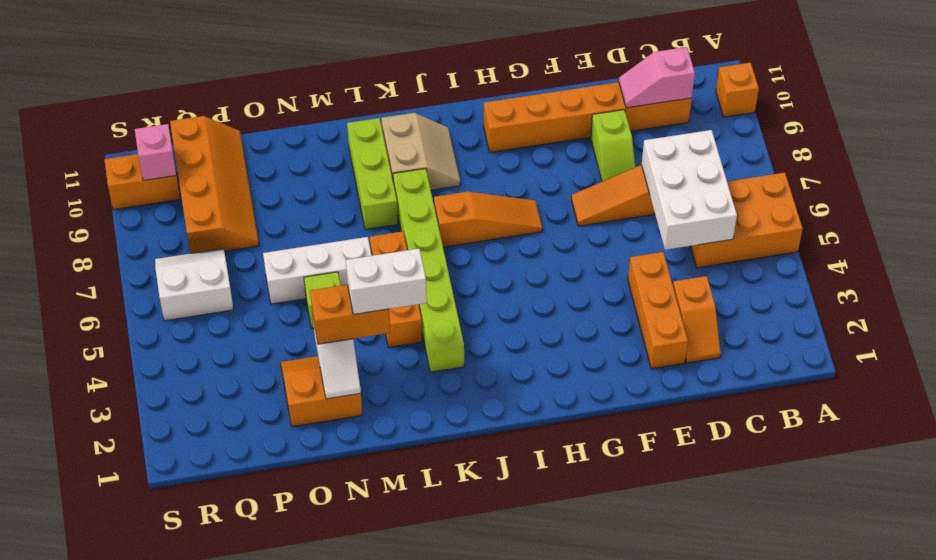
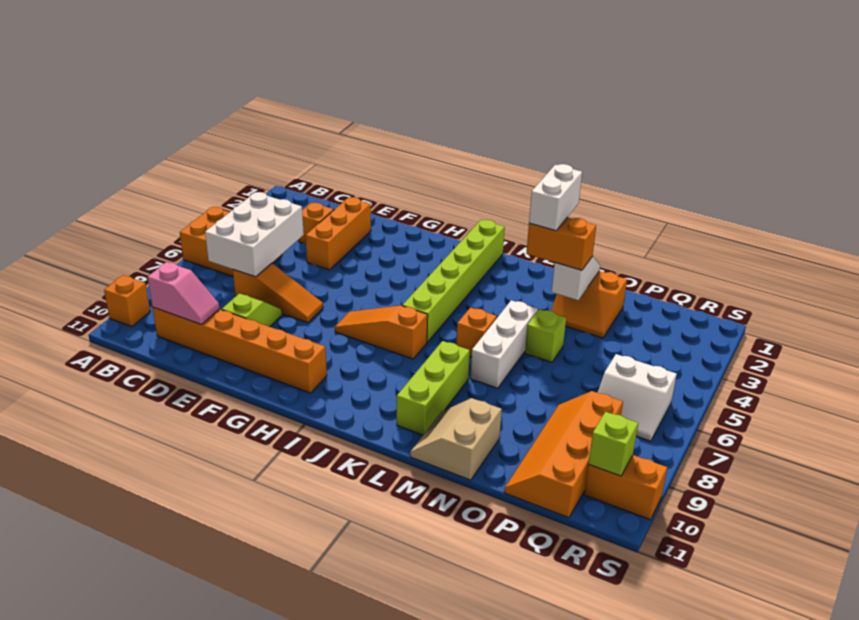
tan slope J9:K10 level 1 top K -> tan slope M10:N11 level 1 top N
lime brick K3:K8 level 1 -> lime brick J1:J6 level 1
white brick L3:M3 level 4 -> white brick M2:M3 level 4
orange brick L4:L6 level 1 -> orange brick L6 level 1
white brick M6:O6 level 1 -> white brick M5:M7 level 1
pink brick R10 level 2 -> lime brick R10 level 2

